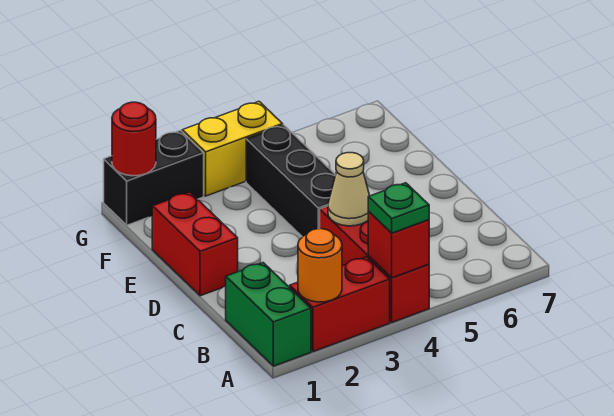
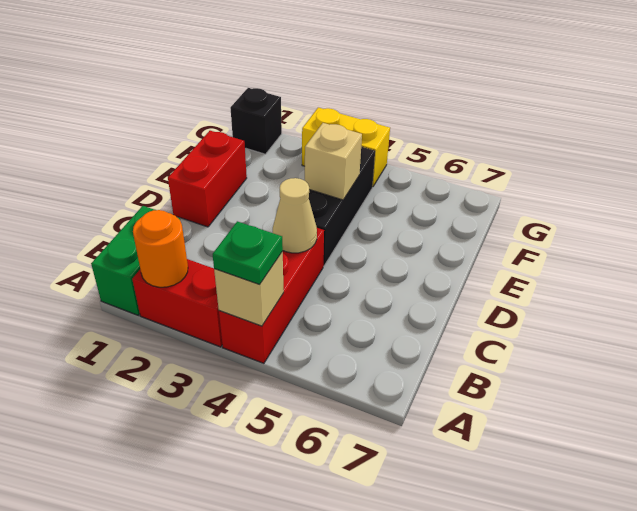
red brick A4 level 2 -> tan brick A4 level 2
none -> tan brick E4 level 2
black brick G1:G2 level 1 -> black brick G1 level 1
red round brick G1 level 2 -> none

